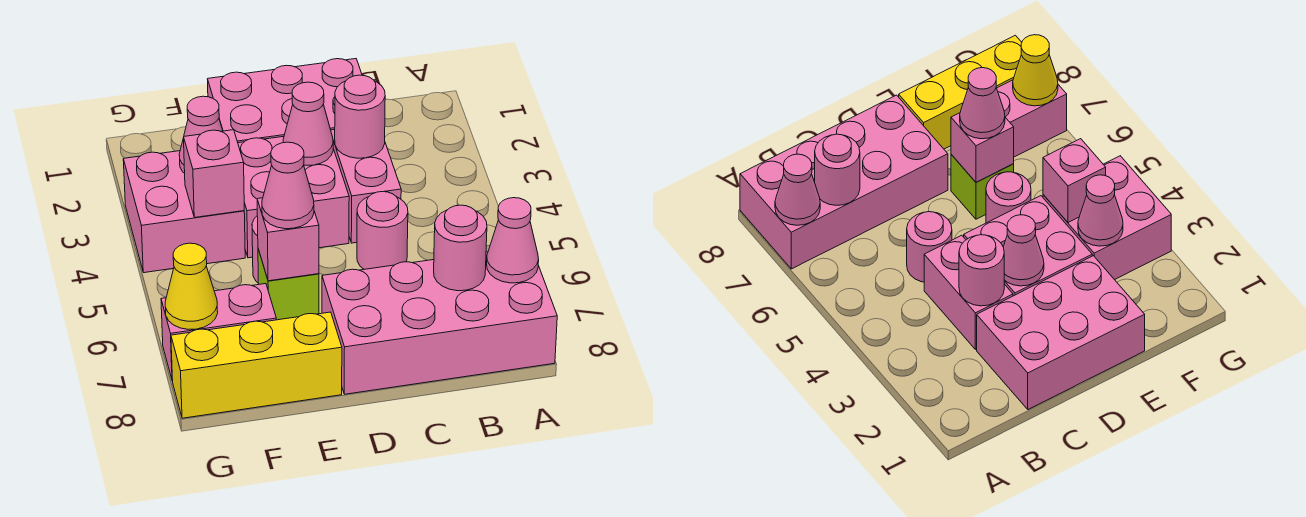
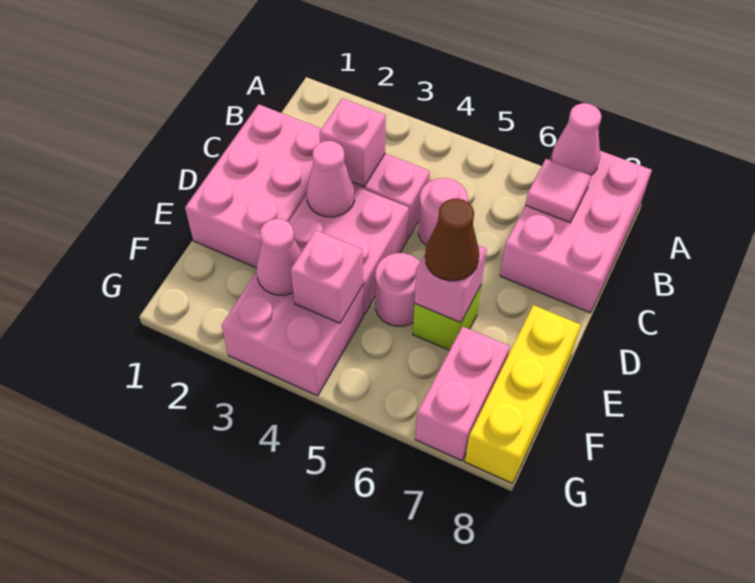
pink brick A7:D8 level 1 -> pink brick A7:C8 level 1
pink round brick B7 level 2 -> pink tile B7 level 2
pink round brick C3 level 2 -> pink brick C3 level 2
pink cone E6 level 3 -> brown cone E6 level 3
yellow cone G7 level 2 -> none

